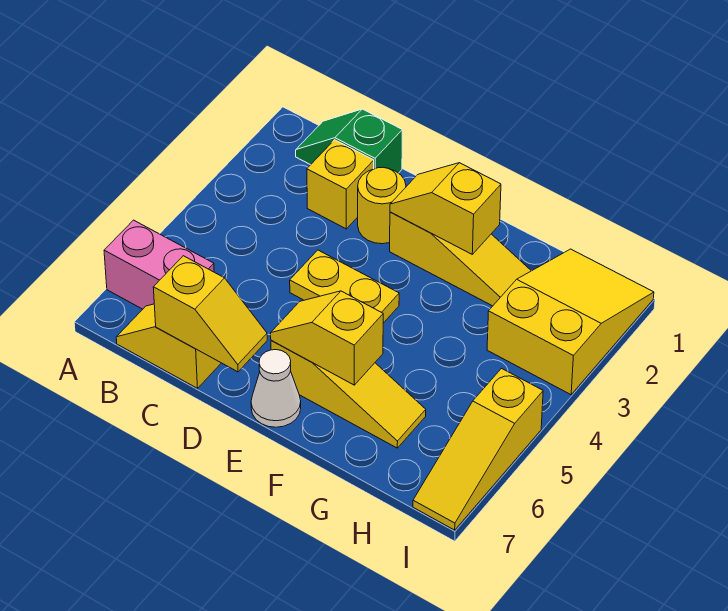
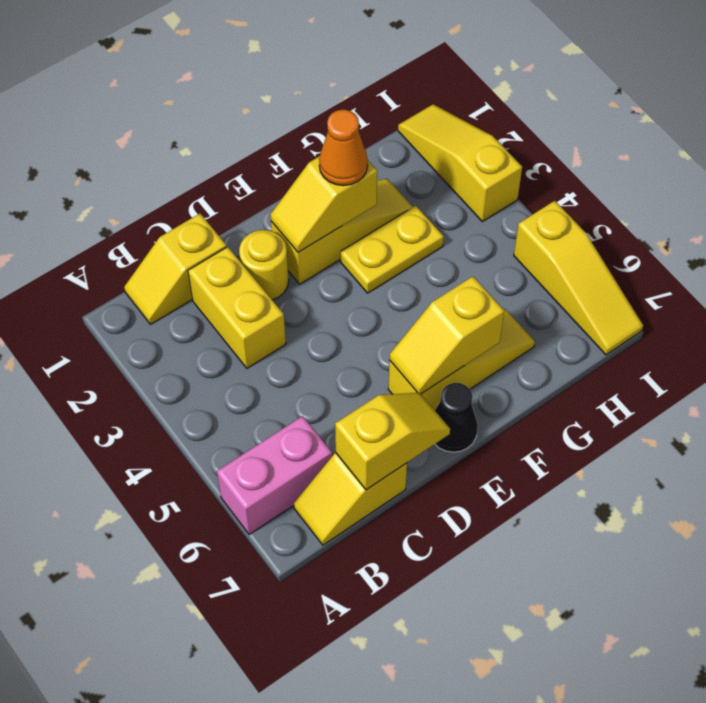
green slope B1:C1 level 1 top C -> yellow slope B1:C1 level 1 top C
yellow brick C2 level 1 -> yellow brick C2:C3 level 1
yellow plate D4:E4 level 1 -> yellow plate F3:G3 level 1
white cone E7 level 1 -> black cone E7 level 1
none -> orange cone F2 level 3
yellow slope H1:I3 level 1 top 3 -> yellow slope I1:I3 level 1 top 3

